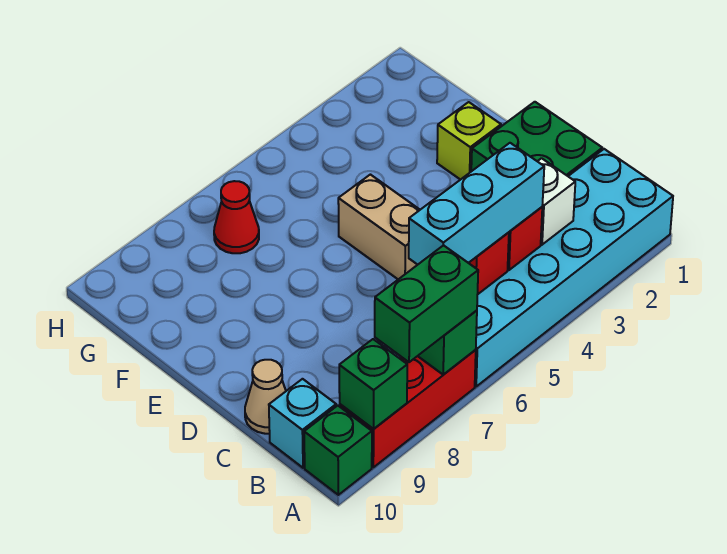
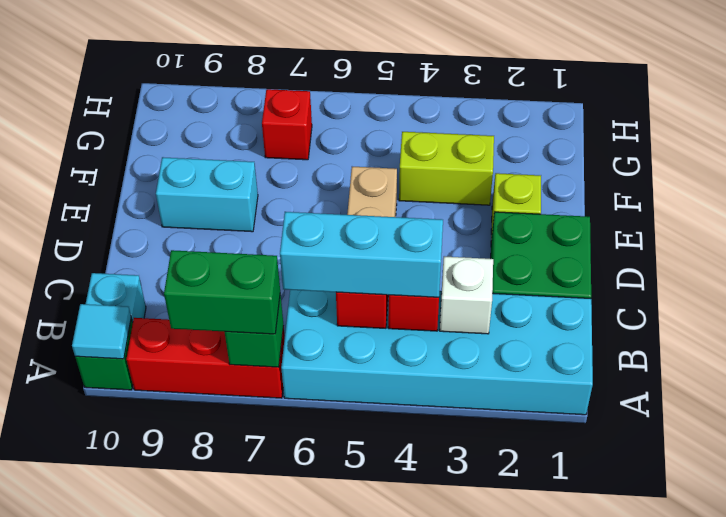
green brick A9 level 2 -> none
none -> cyan tile A10 level 2
tan cone C10 level 1 -> none
none -> cyan brick E8:E9 level 1
none -> lime brick F3:F4 level 1
red cone G7 level 1 -> red brick G7 level 1

